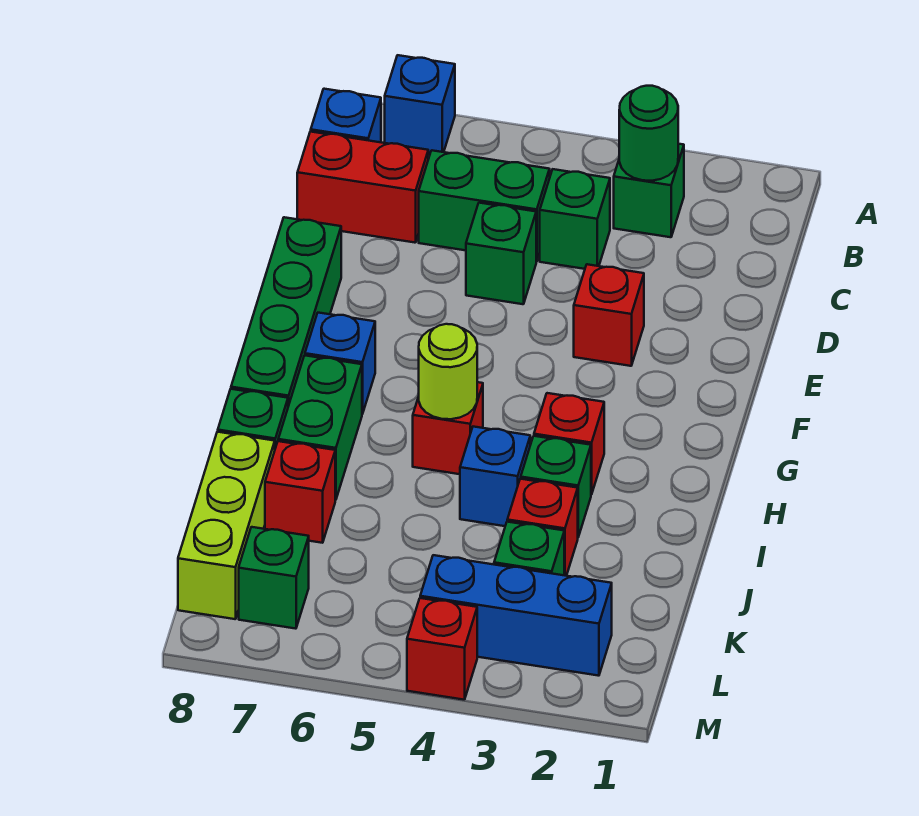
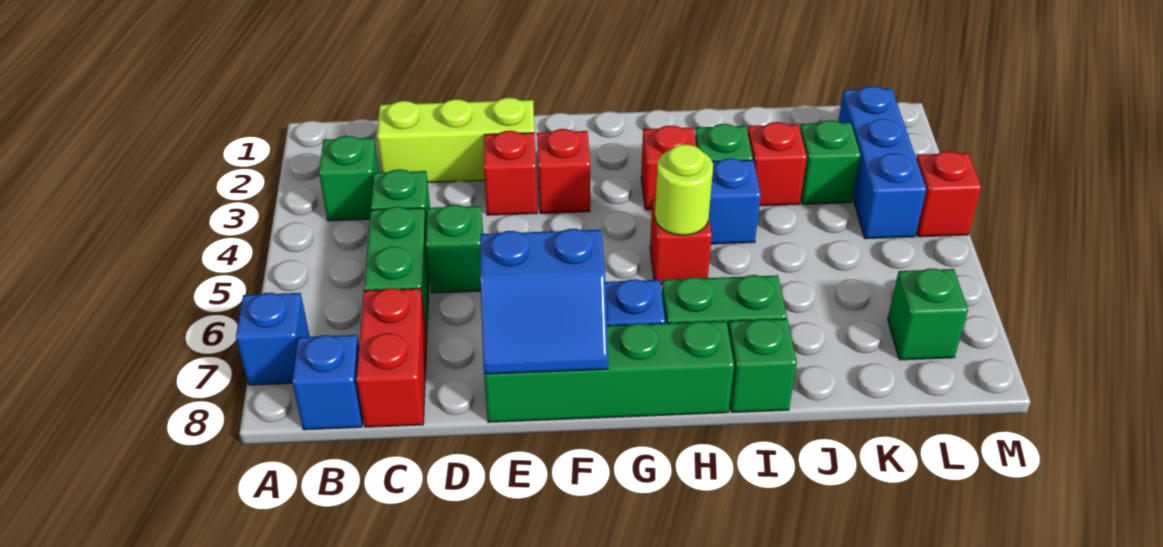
green round brick B3 level 2 -> none
none -> blue slope E7:F8 level 2 top 7
red brick J7 level 1 -> red brick F3 level 1
lime brick J8:L8 level 1 -> lime brick C2:E2 level 1

